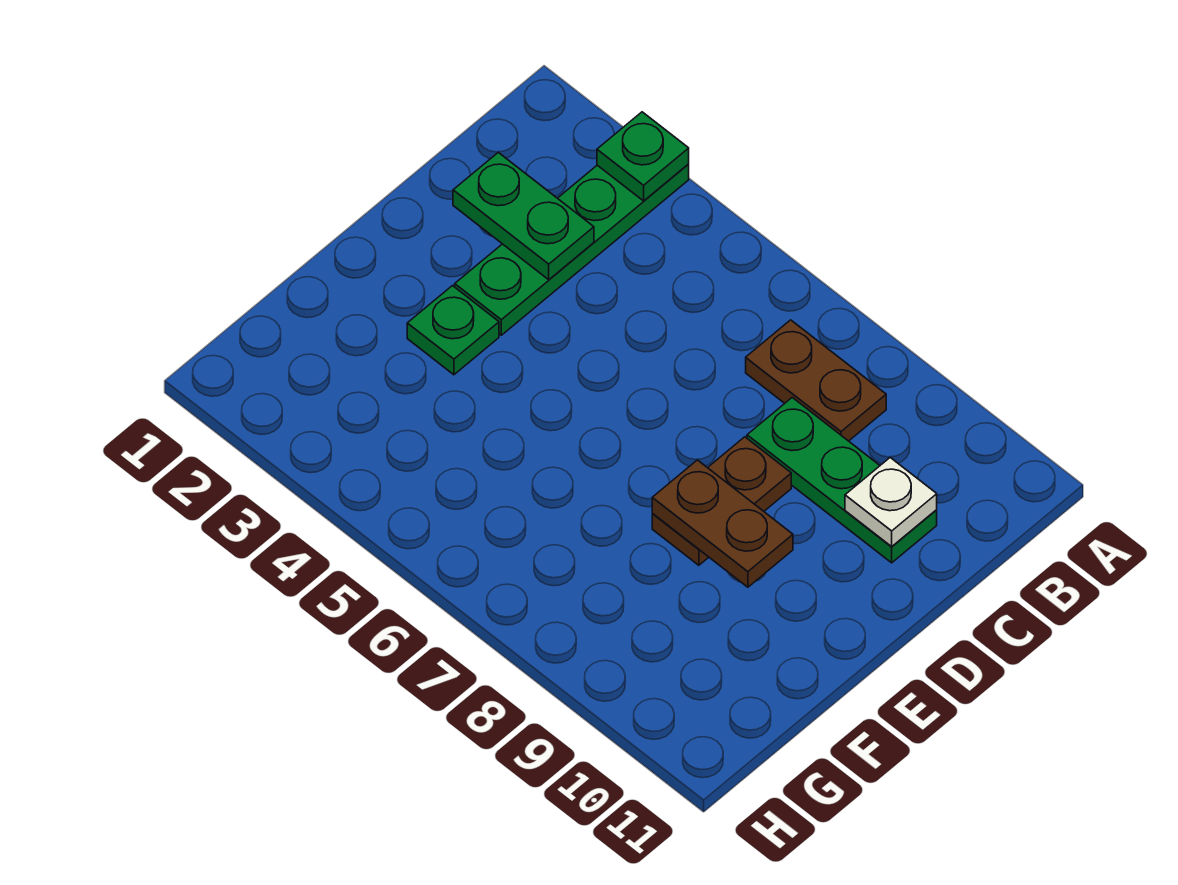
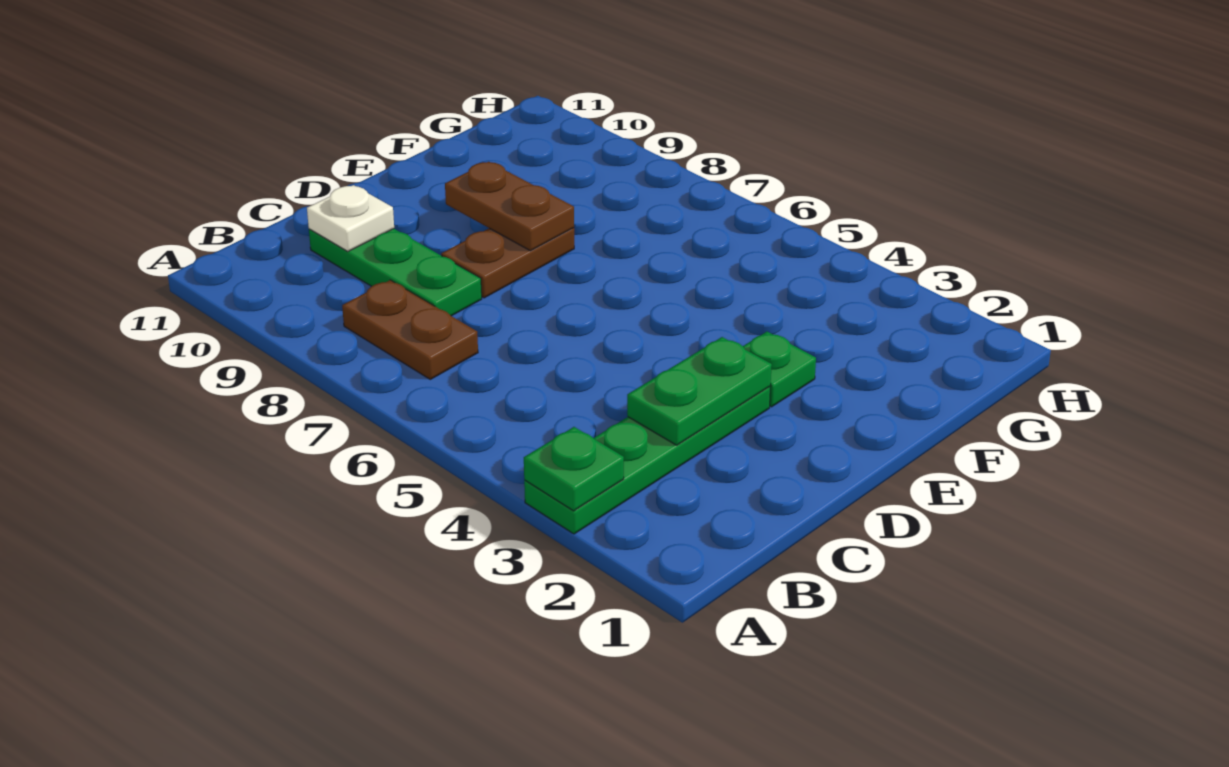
green plate C2:C3 level 2 -> green plate C3:D3 level 2

